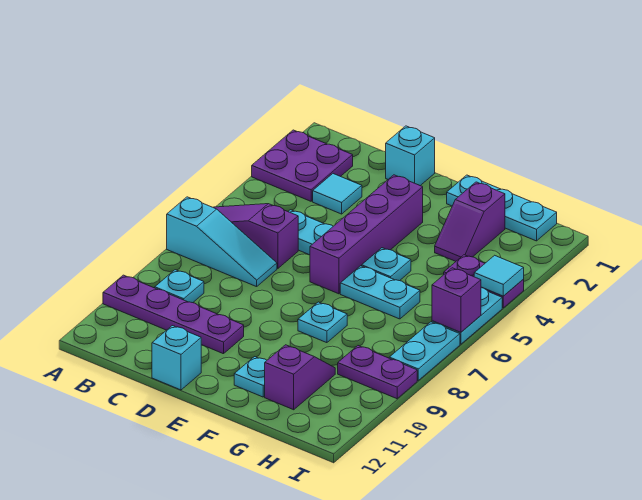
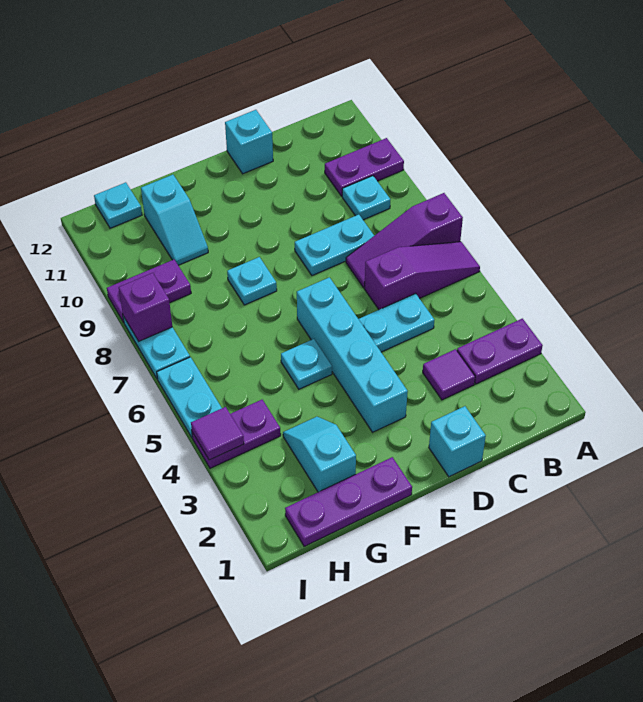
purple plate A2:B3 level 1 -> purple plate A3:B3 level 1
cyan slope A7:C7 level 1 top A -> purple slope A7:C7 level 1 top A
purple plate A10:D10 level 1 -> purple plate A10:B10 level 1
cyan tile C3 level 1 -> purple tile C3 level 1
purple brick E3:E6 level 1 -> cyan brick E3:E6 level 1
cyan plate F1:H1 level 1 -> purple plate F1:H1 level 1
cyan plate F6:G6 level 1 -> cyan plate C8:D8 level 1
cyan plate F11 level 1 -> cyan plate H12 level 1
purple slope G2:G3 level 1 top 2 -> cyan slope G2:G3 level 1 top 2
purple slope G10:G11 level 1 top 11 -> cyan slope G10:G11 level 1 top 11
cyan tile I4 level 2 -> purple tile I4 level 2
purple brick I6 level 2 -> purple brick I8 level 2

